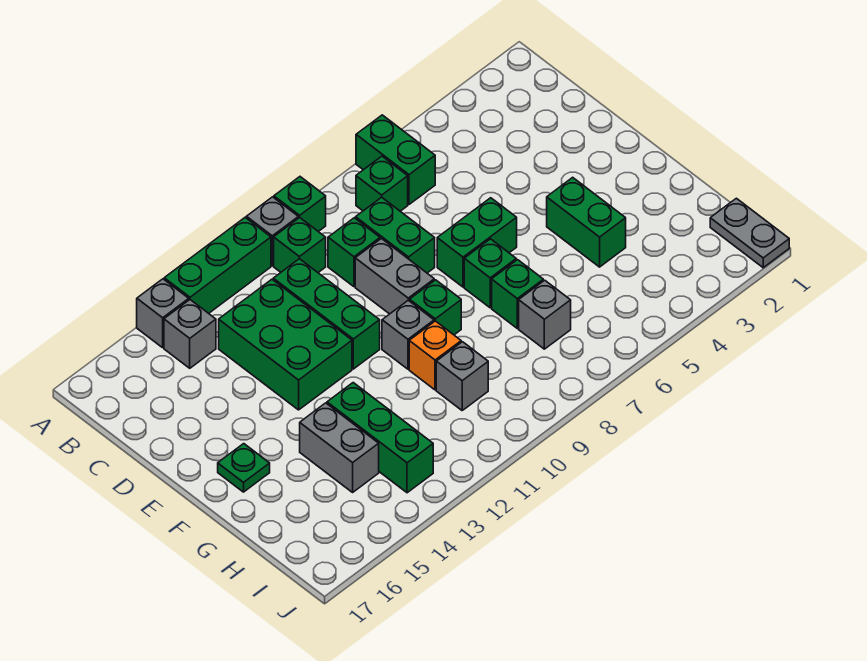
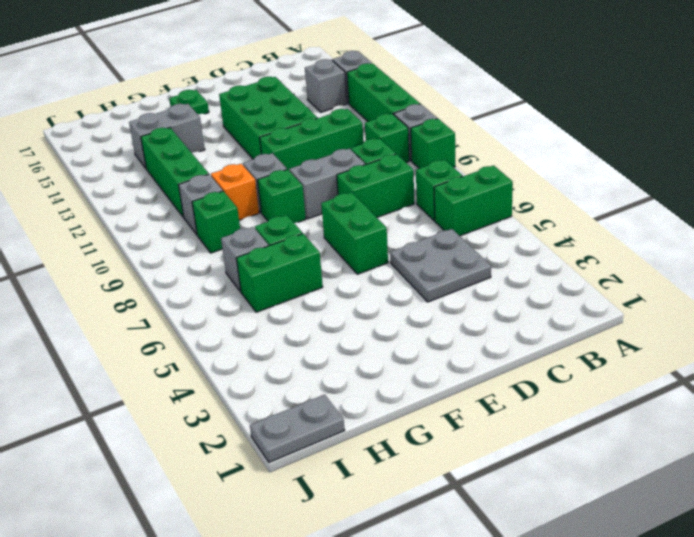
none -> grey plate C4:D5 level 1
green brick C12:E13 level 1 -> green brick D12:E14 level 1
green brick F4:G4 level 1 -> green brick G6:H6 level 1
green brick F7 level 1 -> green brick H9 level 1
green brick G13:I13 level 1 -> green brick H11:H13 level 1

